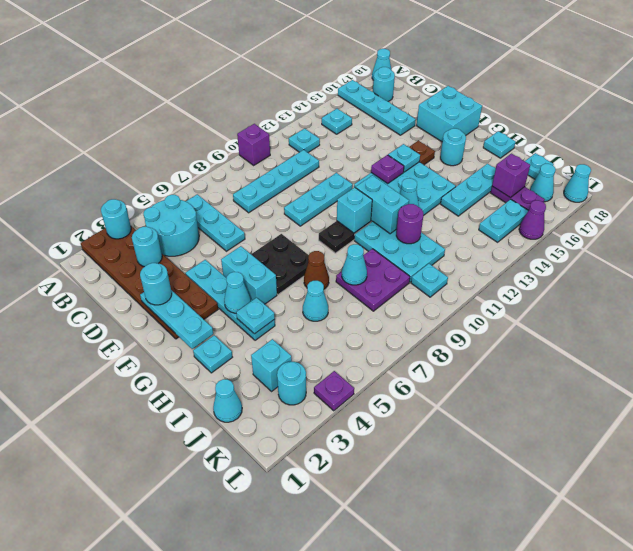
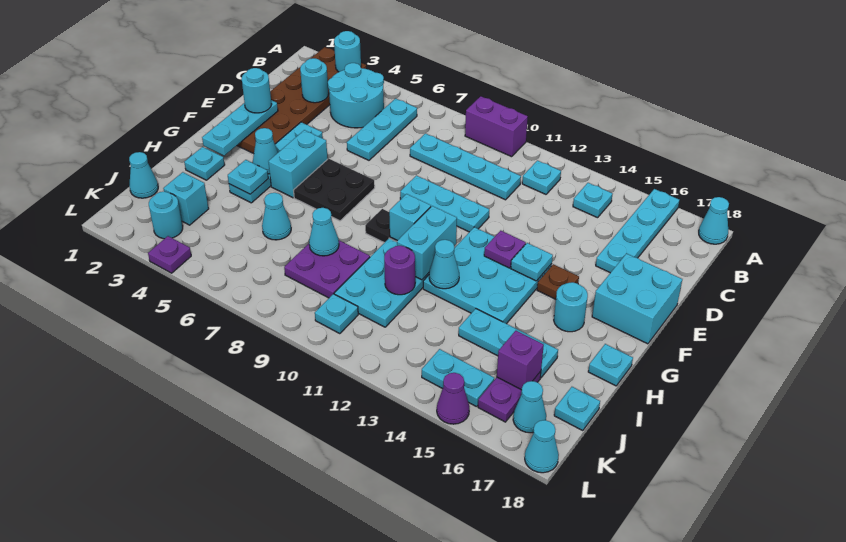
purple brick A10 level 1 -> purple brick A9:A10 level 1
cyan round brick B17 level 1 -> none
brown cone H7 level 1 -> none

